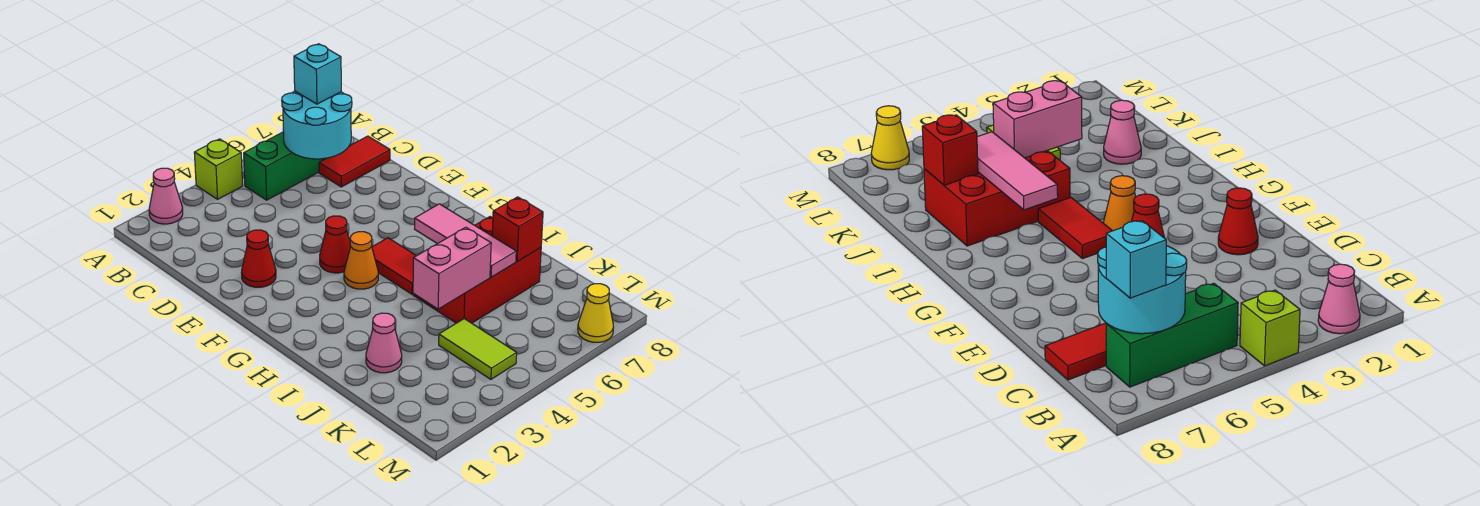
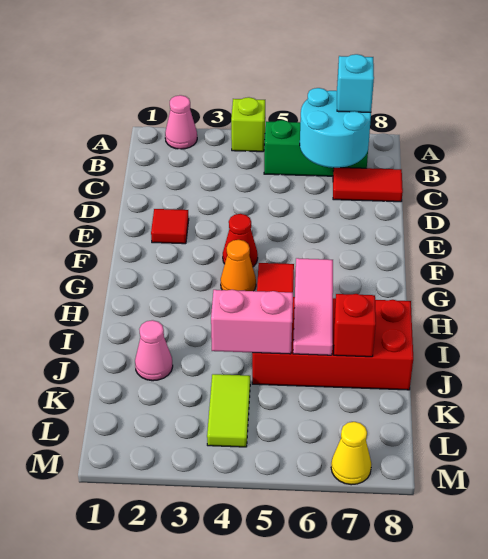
red cone E2 level 1 -> red tile E2 level 1
red brick I5:J7 level 1 -> red brick I5:J8 level 1

